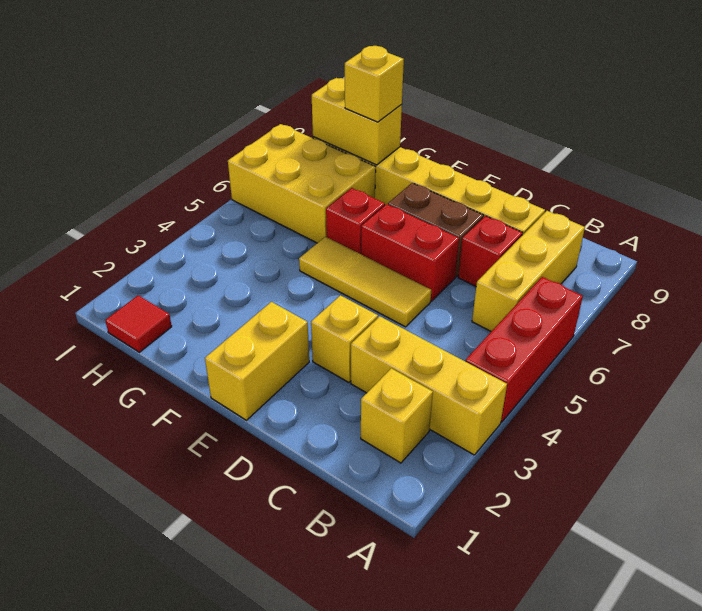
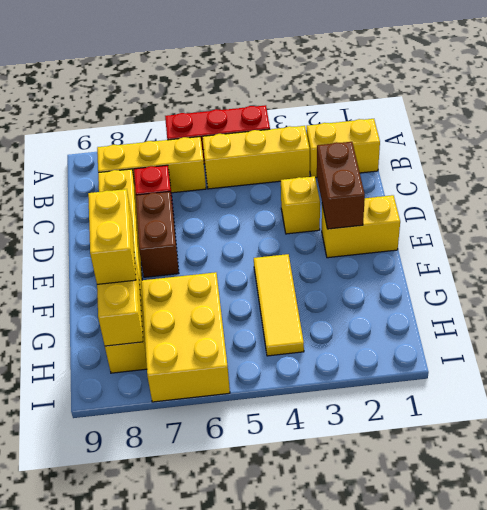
yellow brick A3:C3 level 1 -> yellow brick B3:B5 level 1
yellow brick B2 level 1 -> yellow brick B1:B2 level 1
none -> brown brick D2:E2 level 2
yellow tile D5:F5 level 1 -> yellow tile F4:H4 level 1
red brick D6:E6 level 1 -> none
red brick F6 level 1 -> none
yellow brick G8 level 3 -> yellow brick F8:G8 level 3
red tile H1 level 1 -> none

